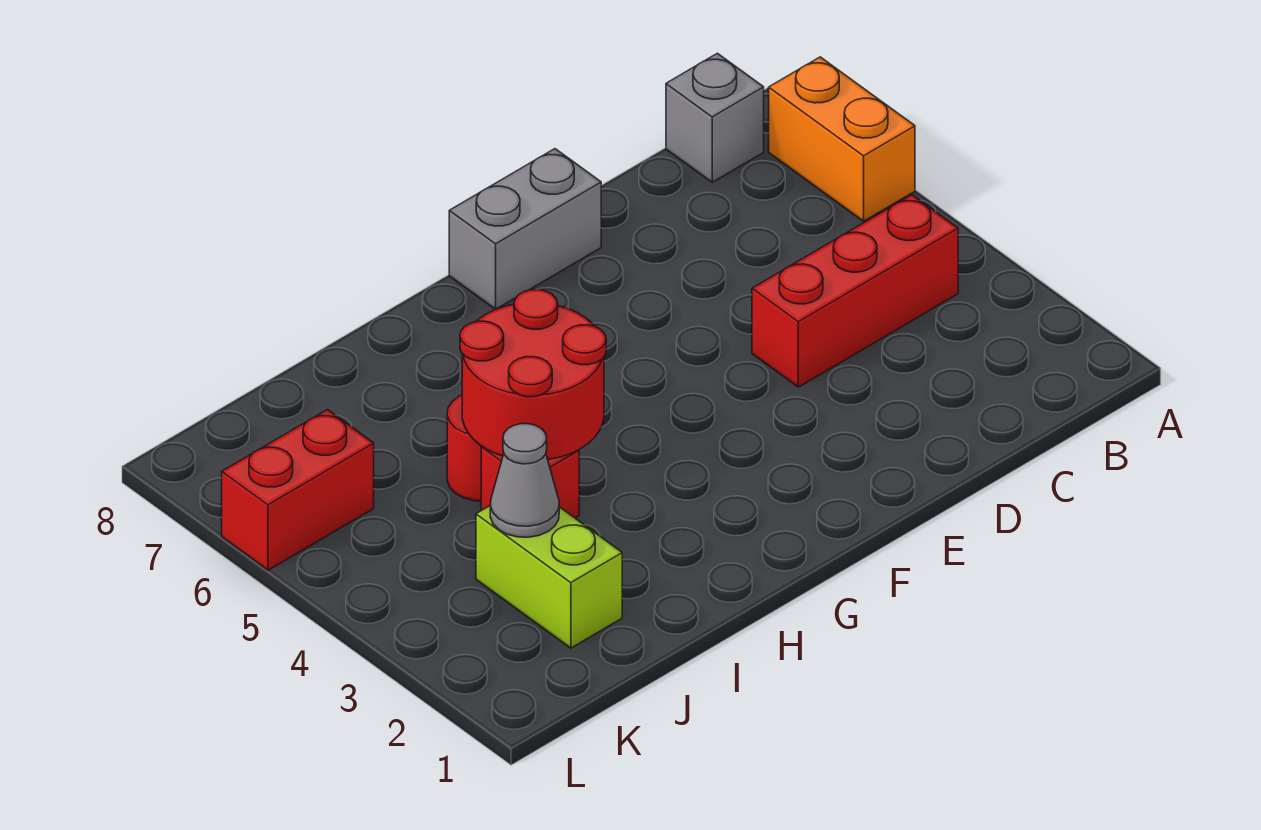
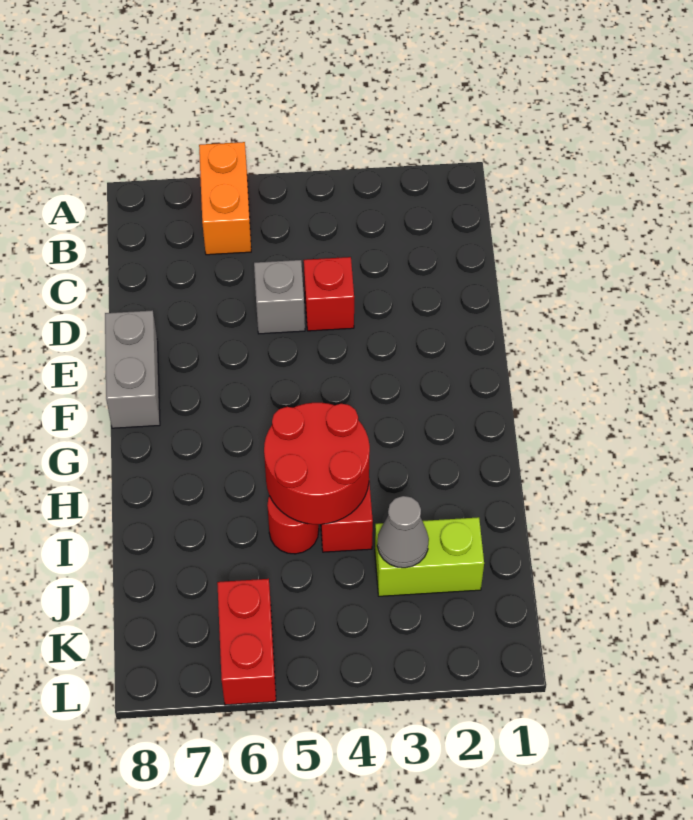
orange brick A6:A7 level 1 -> orange brick A6:B6 level 1
red brick B4:D4 level 1 -> red brick D4 level 1
grey brick B8 level 1 -> grey brick D5 level 1

